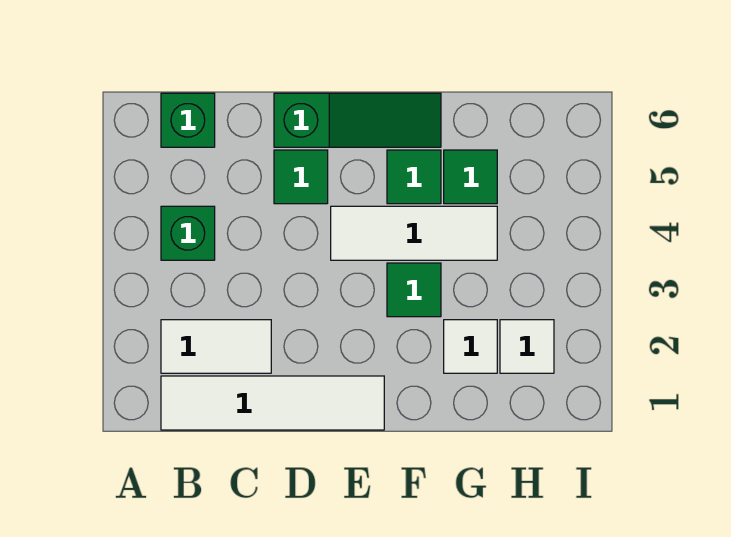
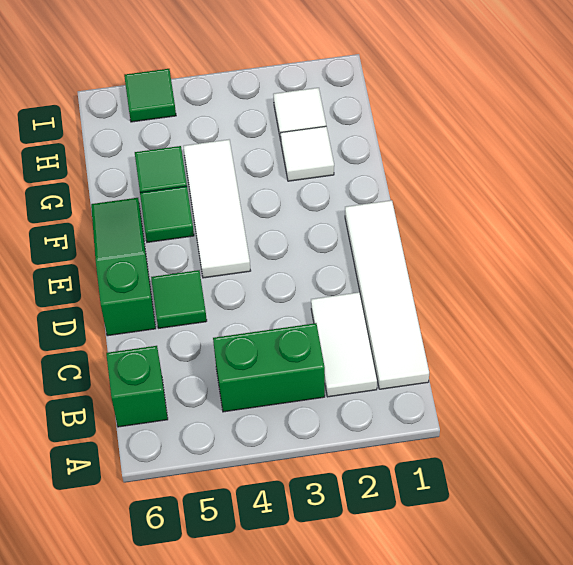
green brick B4 level 1 -> green brick B3:B4 level 1
green tile F3 level 1 -> green tile I5 level 1

